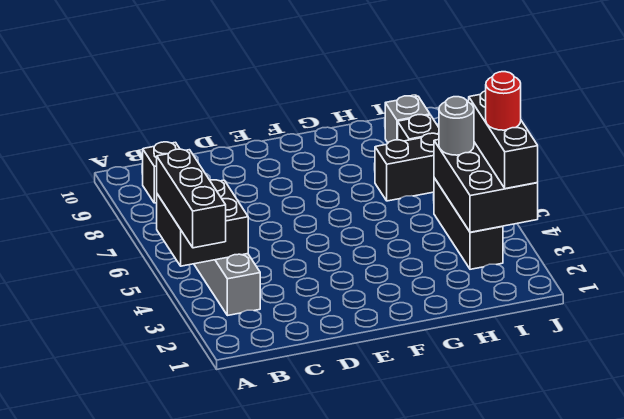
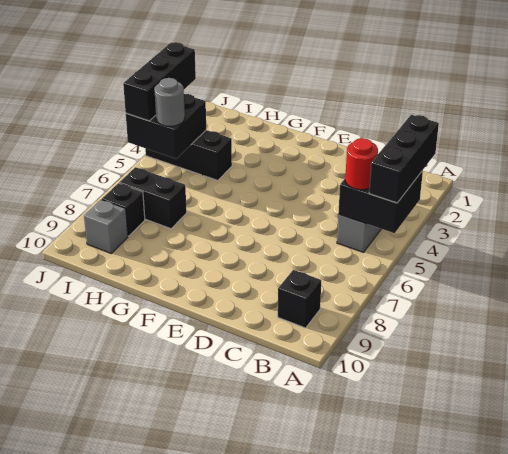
black brick I3:I5 level 1 -> black brick H4:J4 level 1
black brick I3:J5 level 2 -> black brick I4:J5 level 2
red round brick J4 level 4 -> red round brick B5 level 3

